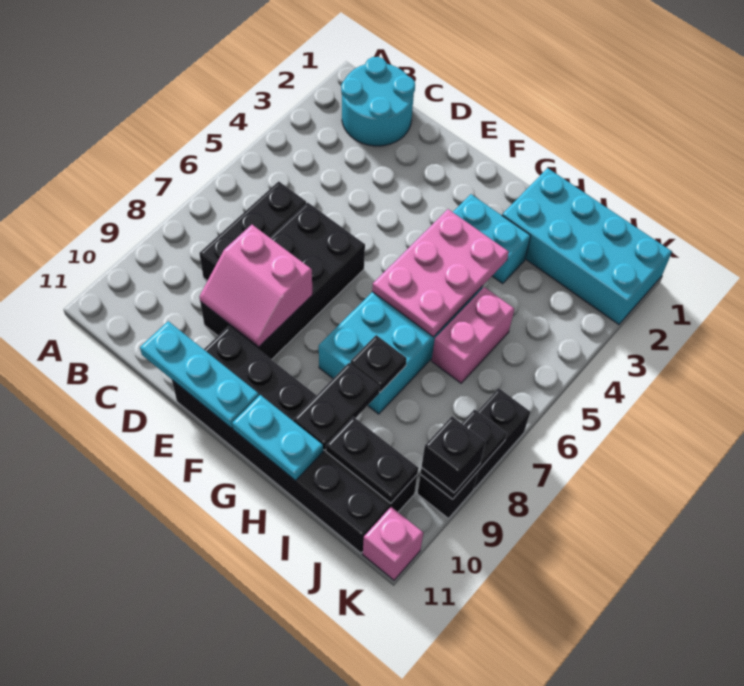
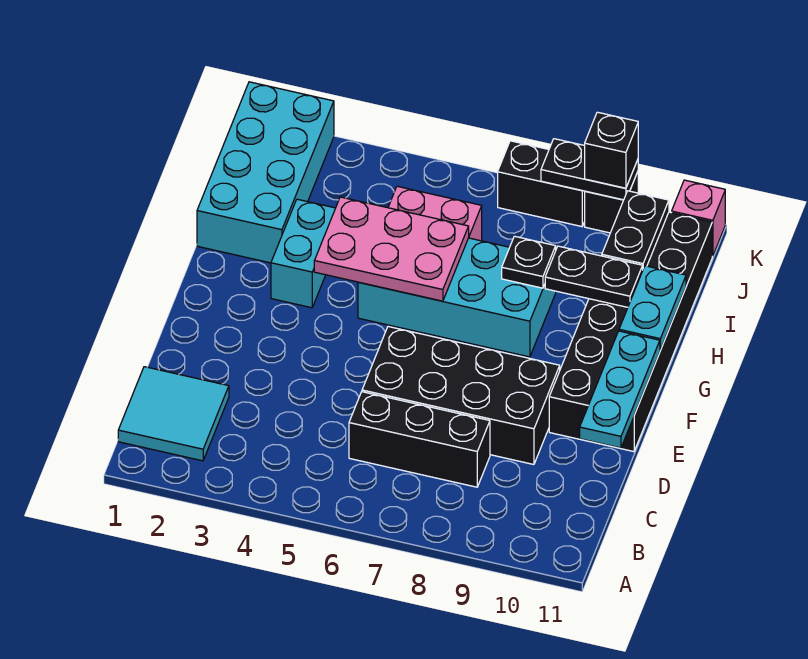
cyan round brick B1:C2 level 1 -> cyan tile B1:C2 level 1
pink slope D8:E9 level 2 top 8 -> none

